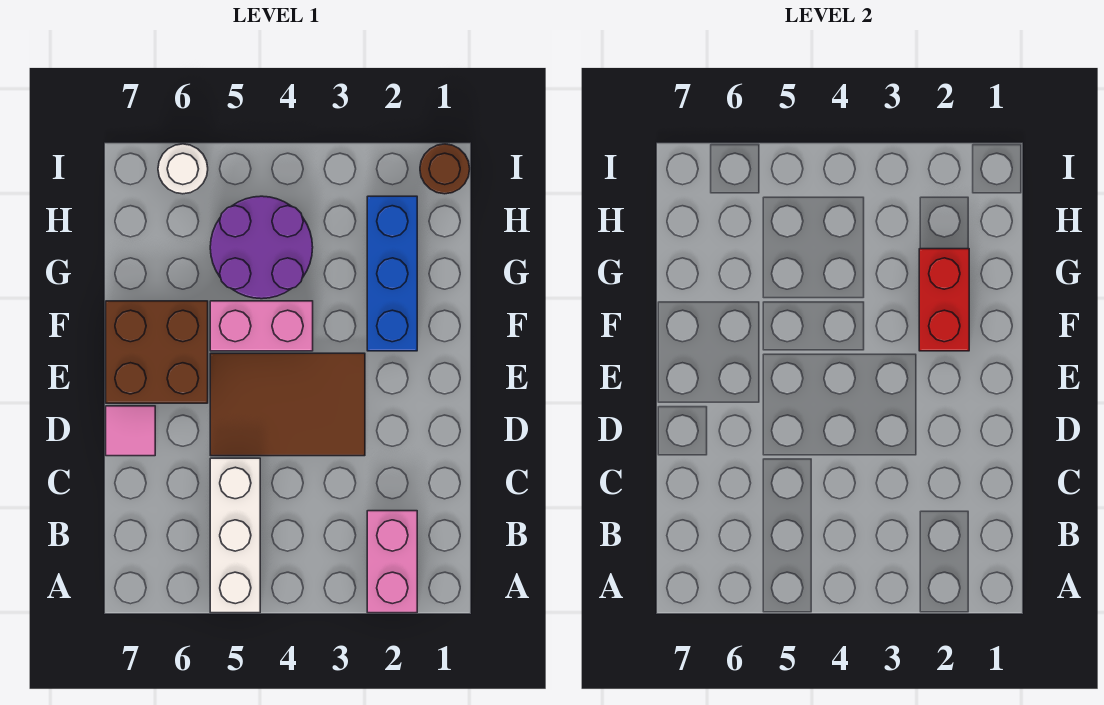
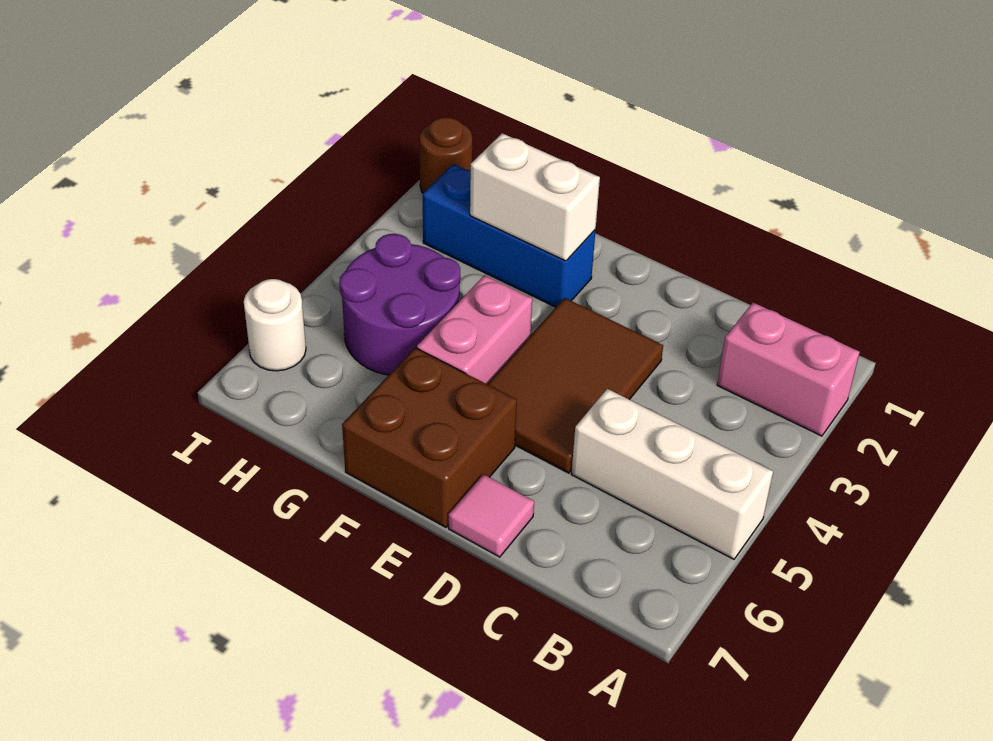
red brick F2:G2 level 2 -> white brick F2:G2 level 2

